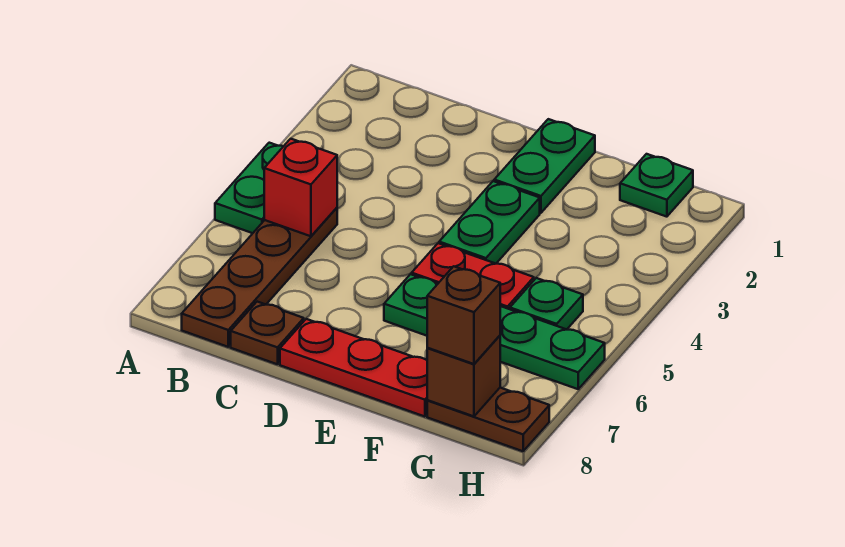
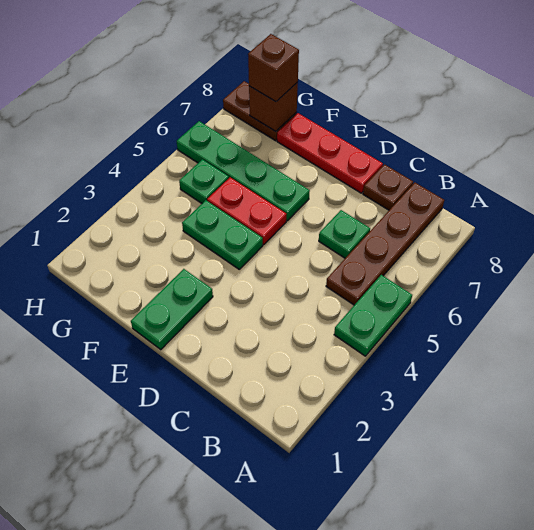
red brick B5 level 2 -> none
green plate E3:E4 level 1 -> green plate E4:F4 level 1
green plate G1 level 1 -> green plate C6 level 1

